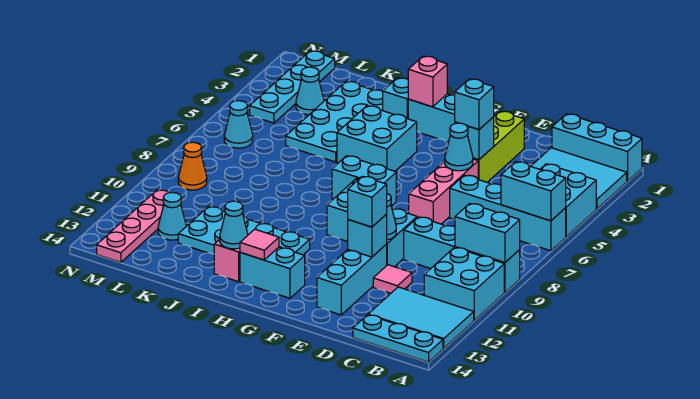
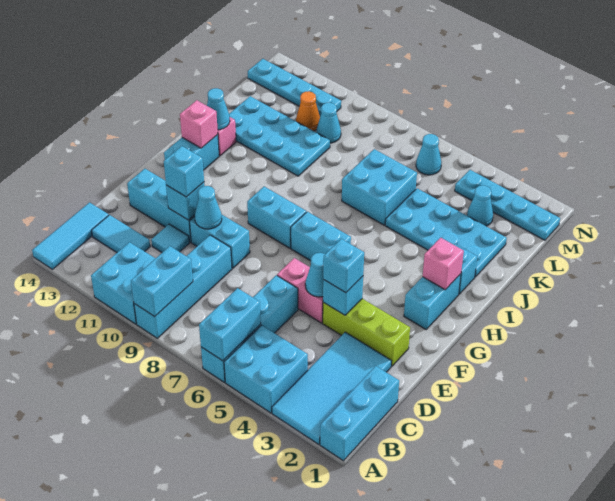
cyan tile A2:C3 level 1 -> cyan tile A2:D3 level 1
cyan tile A12:C13 level 1 -> cyan tile C12:C13 level 1
cyan plate A14:C14 level 1 -> cyan tile A14:C14 level 1
pink tile D11 level 1 -> cyan tile D11 level 1
pink brick E5:E7 level 1 -> pink brick E5:E6 level 1
cyan brick G7:H7 level 1 -> cyan brick G6:G7 level 1
cyan brick H4:I5 level 1 -> cyan brick J6:K7 level 1
cyan plate H11:K12 level 1 -> cyan plate J10:K13 level 1
pink tile H13 level 2 -> pink brick H13 level 2
cyan cone L12 level 1 -> cyan cone L10 level 1
orange cone M9 level 1 -> orange cone L11 level 1
pink plate M11:M14 level 1 -> cyan plate M11:M14 level 1

